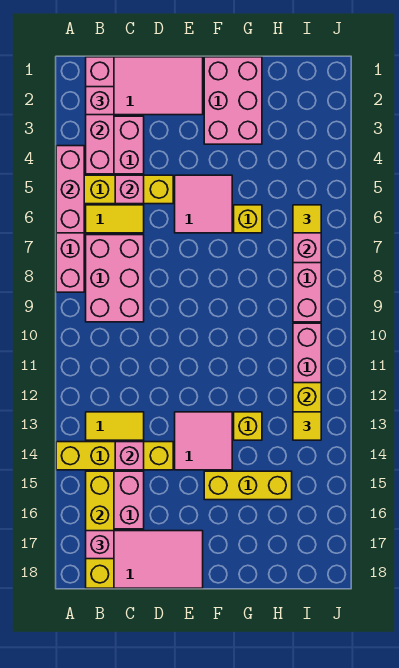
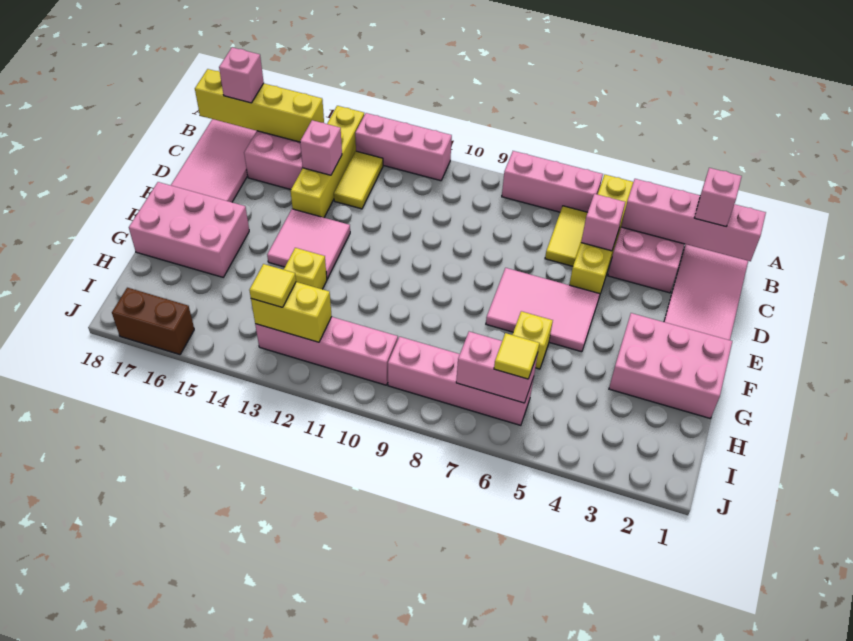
pink brick A4:A6 level 2 -> pink brick A11:A13 level 1
pink brick B7:C9 level 1 -> pink brick F16:G18 level 1
pink tile E5:F6 level 1 -> pink tile E5:F7 level 1
yellow brick F15:H15 level 1 -> none
none -> brown brick J16:J17 level 1

